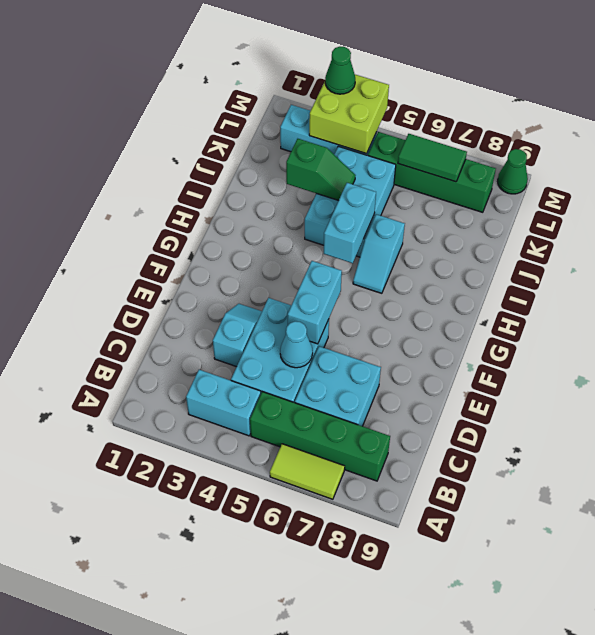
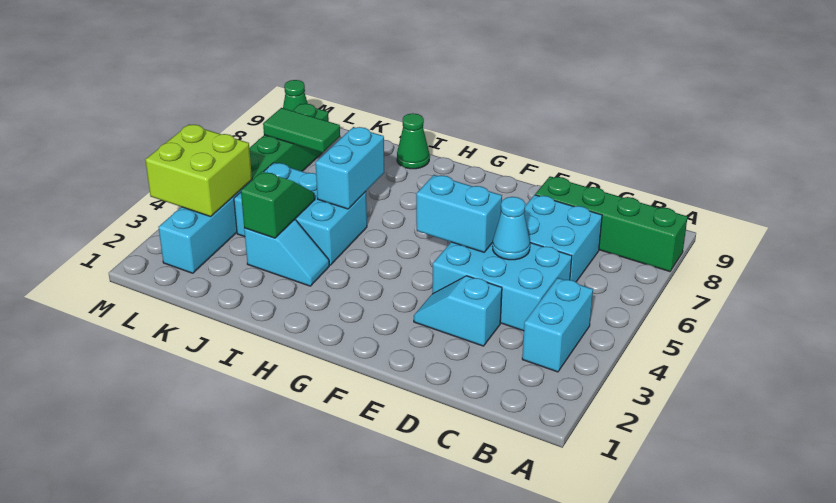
lime tile A6:A7 level 1 -> none
green brick B5:B8 level 1 -> green brick A8:D8 level 1
cyan brick H5:I5 level 2 -> cyan brick I5:I6 level 2
cyan slope H6:I6 level 1 top I -> cyan slope I3:J3 level 1 top J
green tile L6:L7 level 2 -> green tile K7:L7 level 2
green cone M3 level 3 -> green cone I9 level 1

